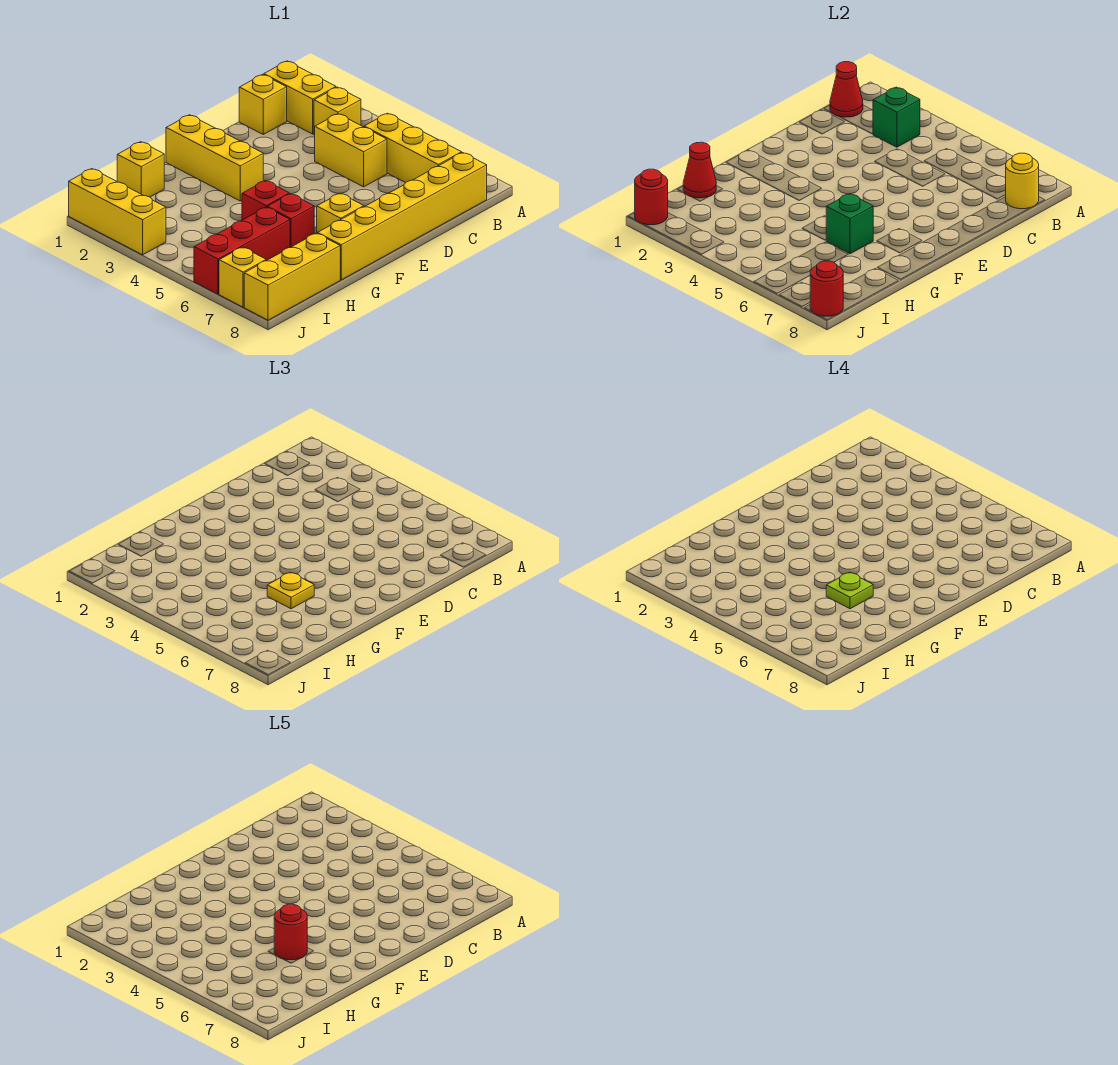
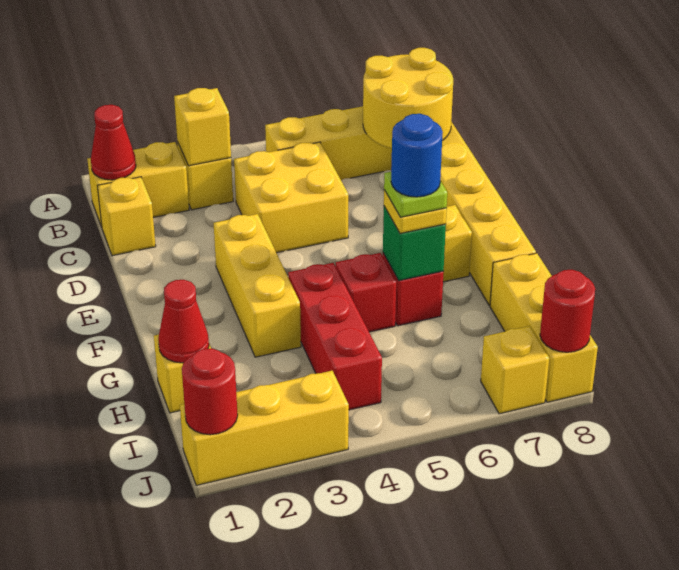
green brick B3 level 2 -> yellow brick B3 level 2
yellow round brick B8 level 2 -> yellow round brick B7:C8 level 2
yellow brick C4:C5 level 1 -> yellow brick C4:D5 level 1
yellow brick F1:F3 level 1 -> yellow brick E3:G3 level 1
red round brick G6 level 5 -> blue round brick G6 level 5
red brick H6:J6 level 1 -> red brick G4:I4 level 1

